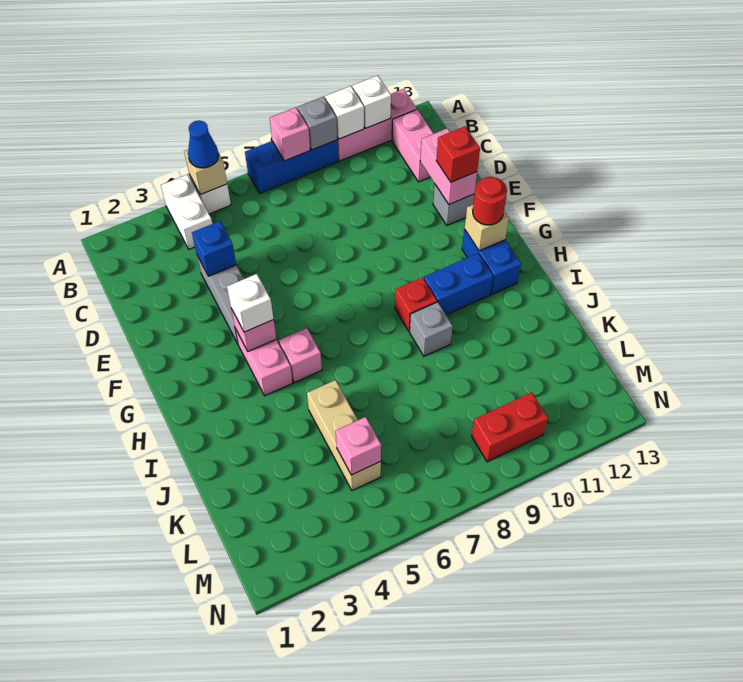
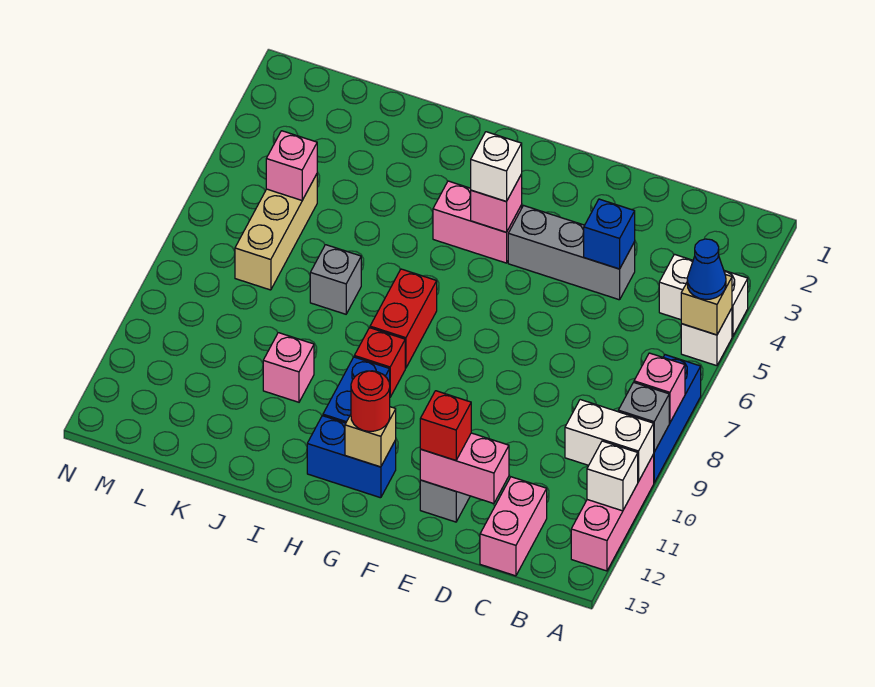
white brick A10 level 2 -> white brick A10:B10 level 2
pink brick B12:C12 level 1 -> pink brick C12:C13 level 1
pink brick H5 level 1 -> pink brick J10 level 1
grey brick I9 level 1 -> grey brick J7 level 1
tan brick J5:L5 level 1 -> tan brick L5:L7 level 1
red brick M9:M10 level 1 -> red brick H7:H8 level 1

